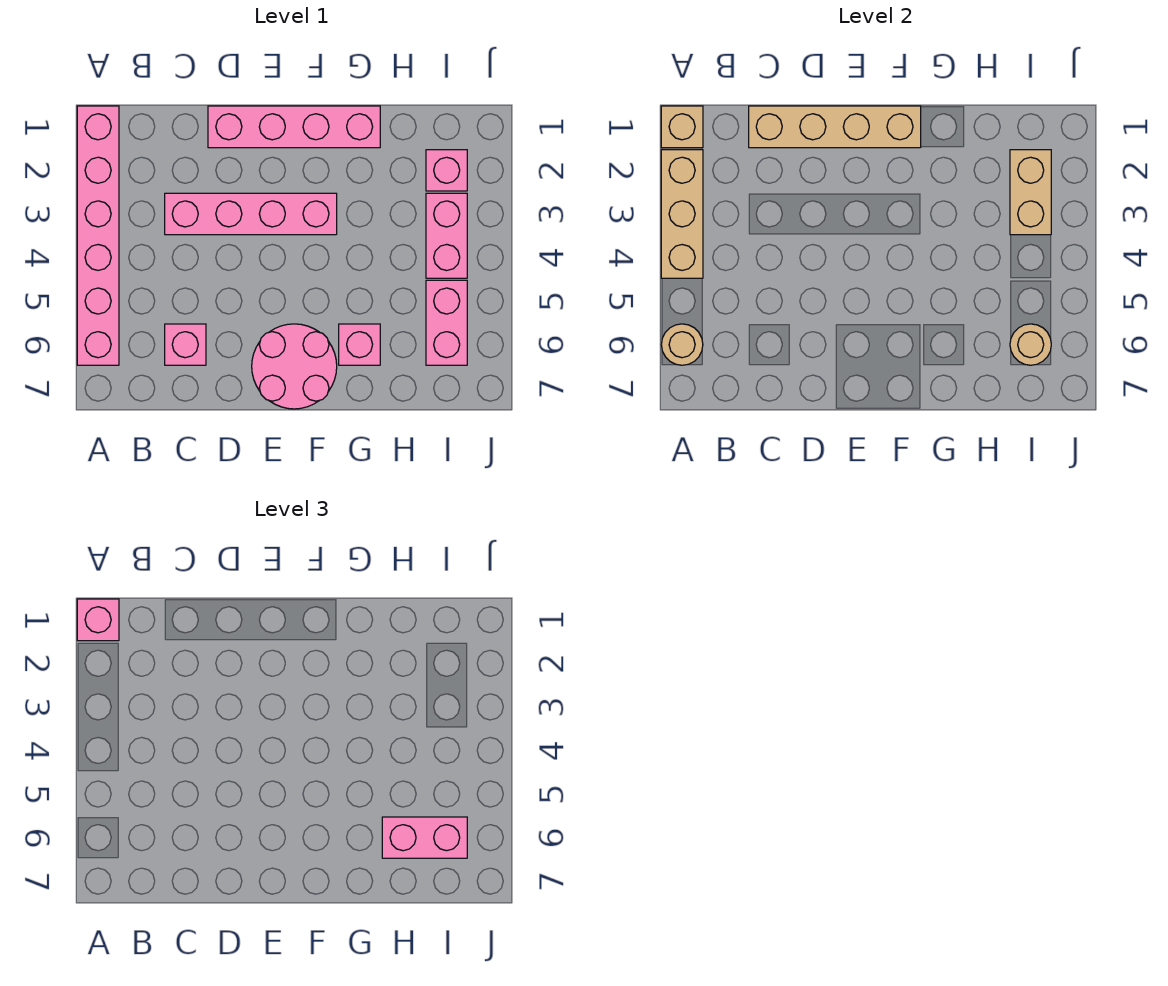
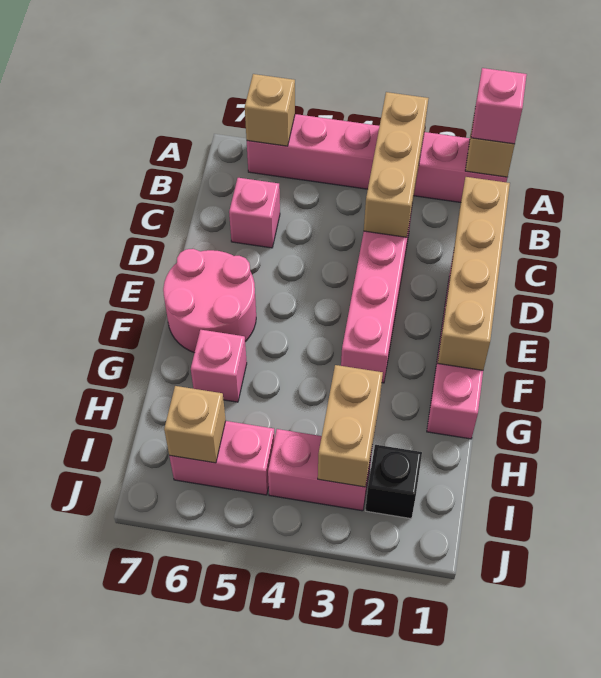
tan brick A2:A4 level 2 -> tan brick A3:C3 level 2
tan round brick A6 level 2 -> tan brick A6 level 2
pink brick H6:I6 level 3 -> none
pink brick I2 level 1 -> black brick I2 level 1
tan brick I2:I3 level 2 -> tan brick H3:I3 level 2
tan round brick I6 level 2 -> tan brick I6 level 2

